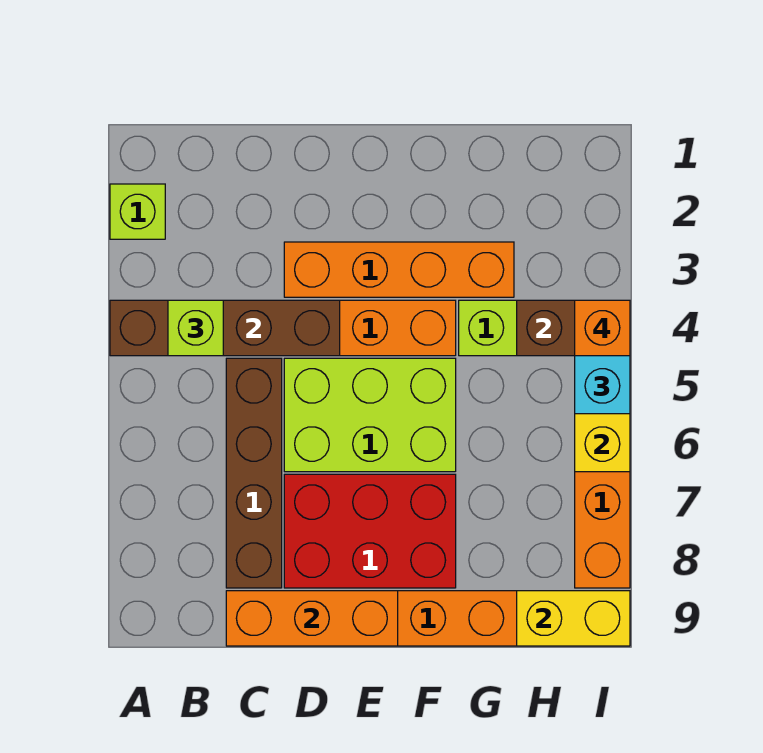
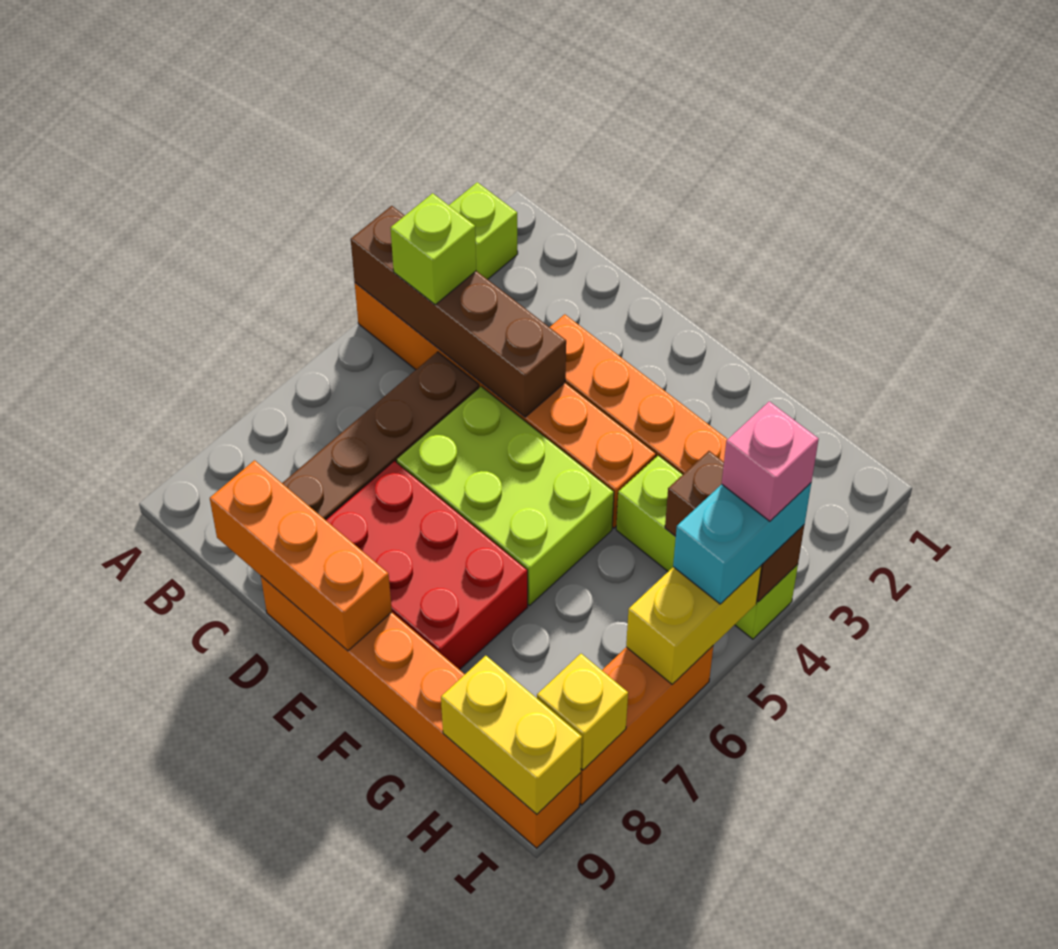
orange brick I4 level 4 -> pink brick I4 level 4
none -> yellow brick I8 level 2

